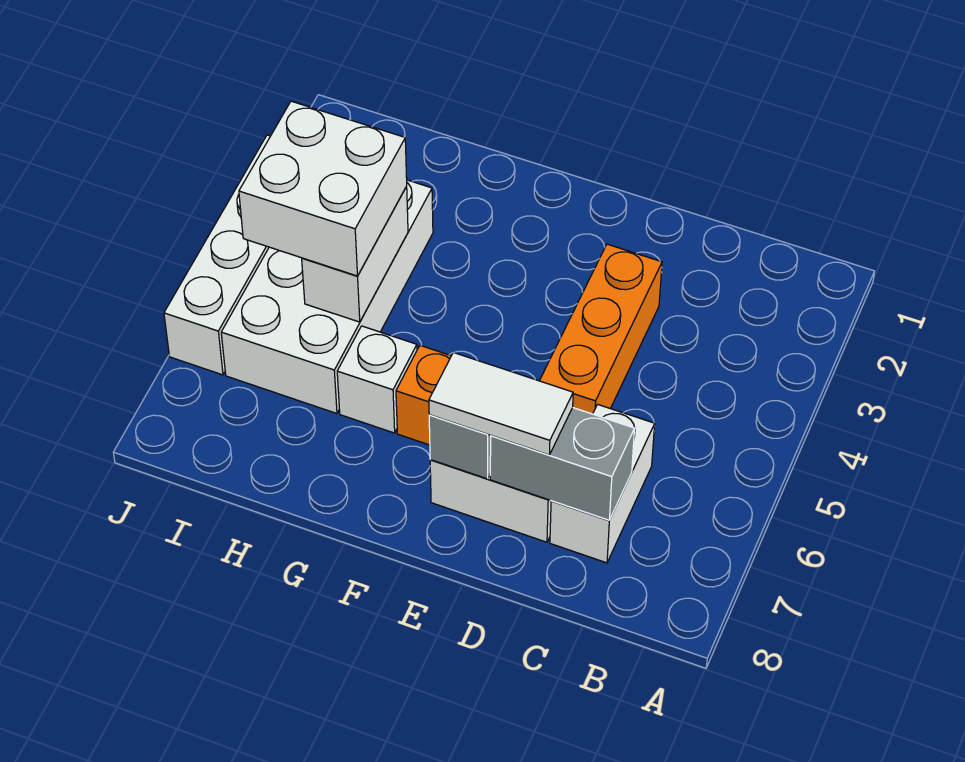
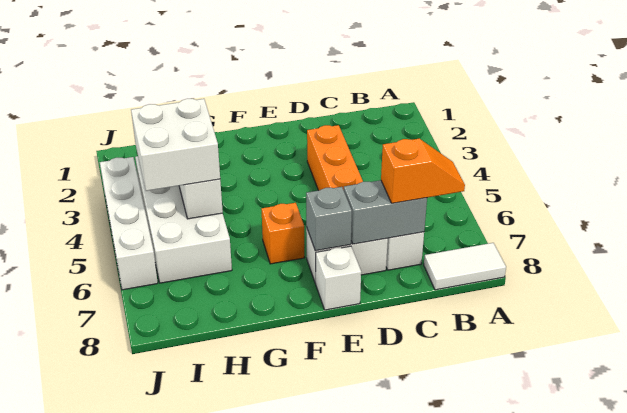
none -> orange slope B7:C7 level 3 top C
white tile D7:E7 level 3 -> white tile A8:B8 level 1
white brick G6 level 1 -> white brick E8 level 1

